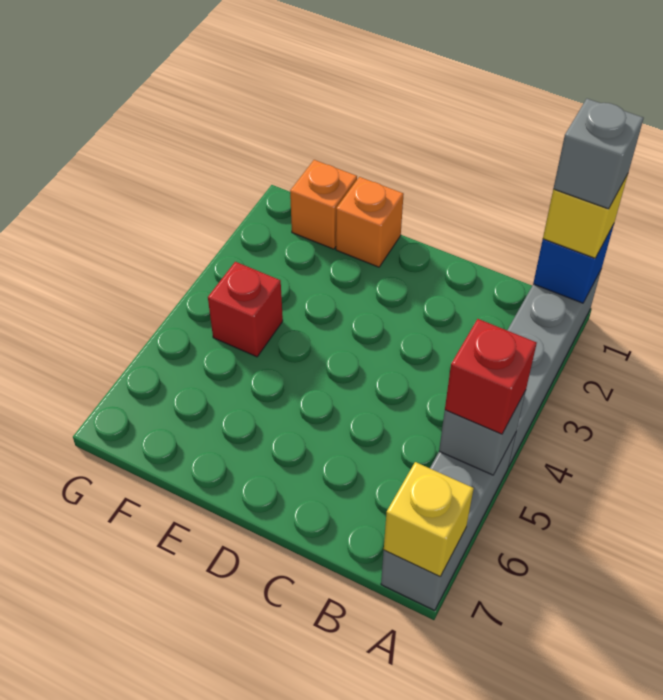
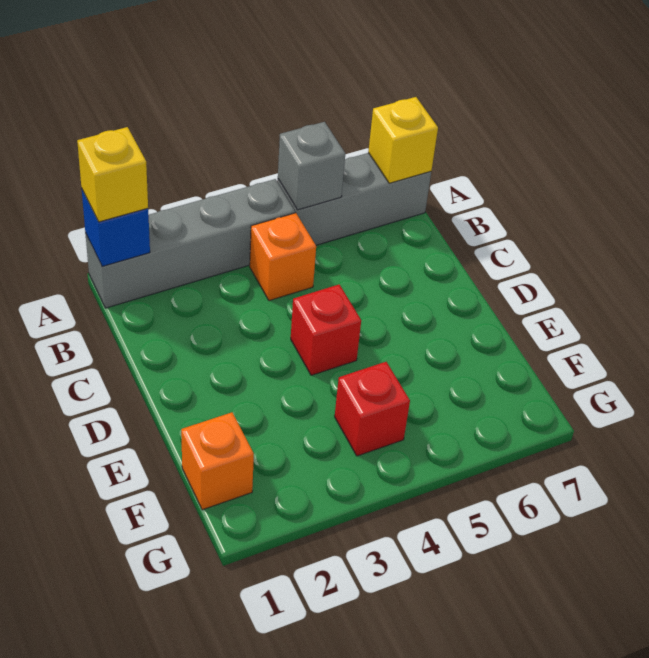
grey brick A1 level 4 -> none
red brick A5 level 3 -> red brick D4 level 1
orange brick E1 level 1 -> orange brick B4 level 1

